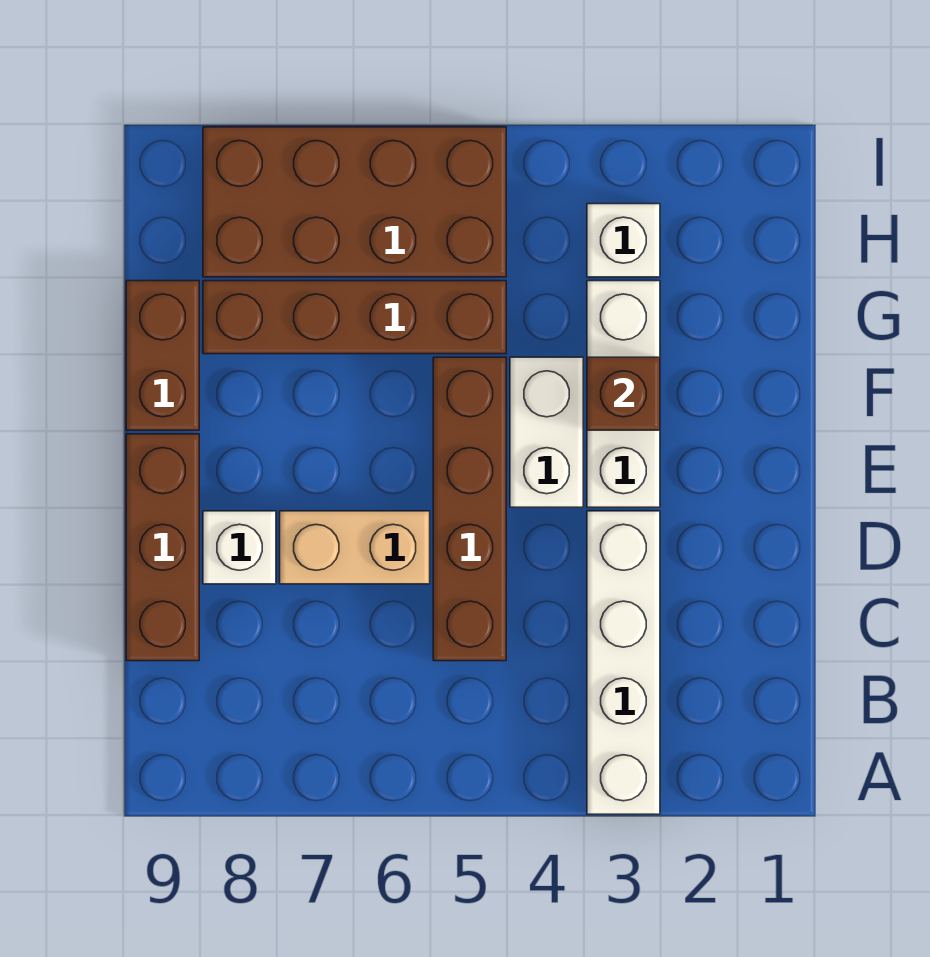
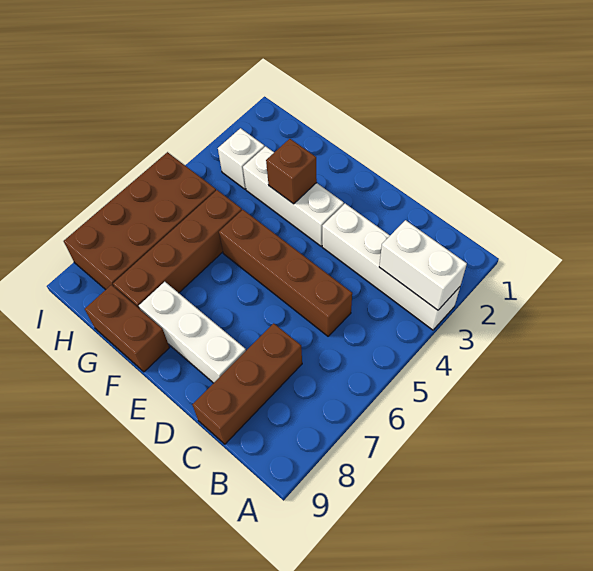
brown brick C9:E9 level 1 -> brown brick C7:C9 level 1
tan brick D6:D7 level 1 -> none
white brick D8 level 1 -> white brick D8:F8 level 1
white brick E4:F4 level 1 -> white brick A3:B3 level 2

